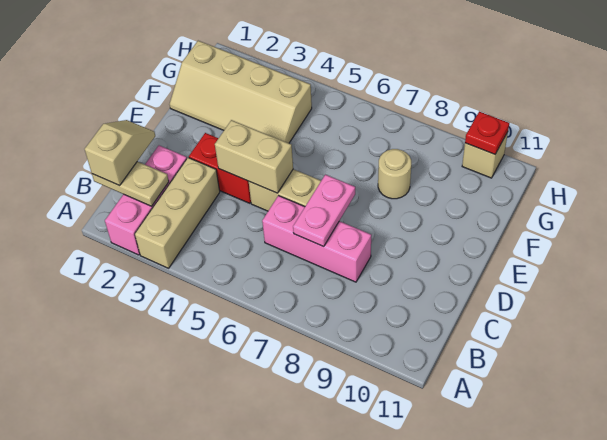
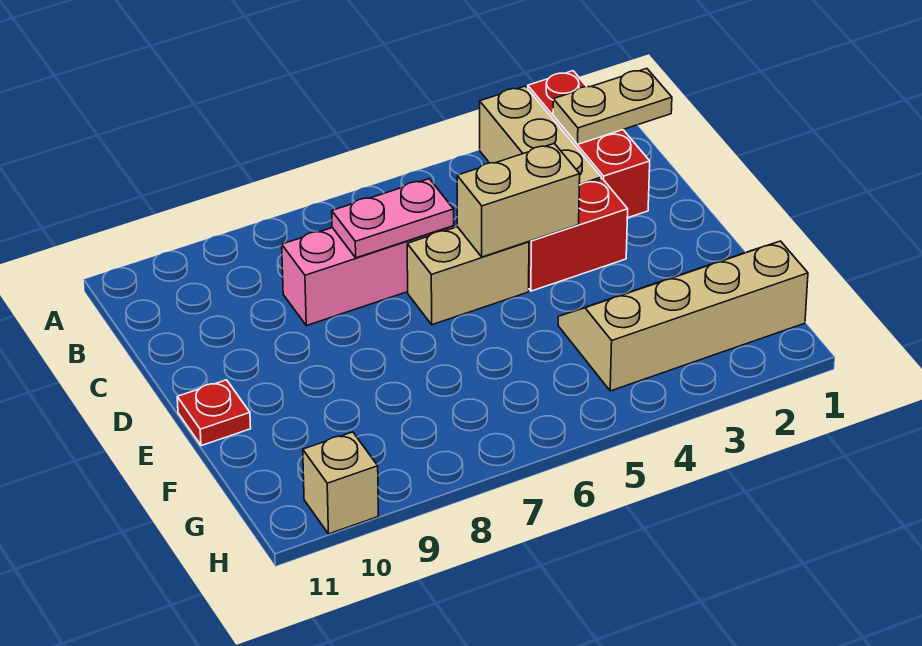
pink brick A2:C2 level 1 -> red brick A2:C2 level 1
tan slope B1:C1 level 3 top B -> none
pink plate C7:D7 level 2 -> pink plate C6:C7 level 2
tan round brick F8 level 1 -> none
red plate H10 level 2 -> red plate E11 level 1

